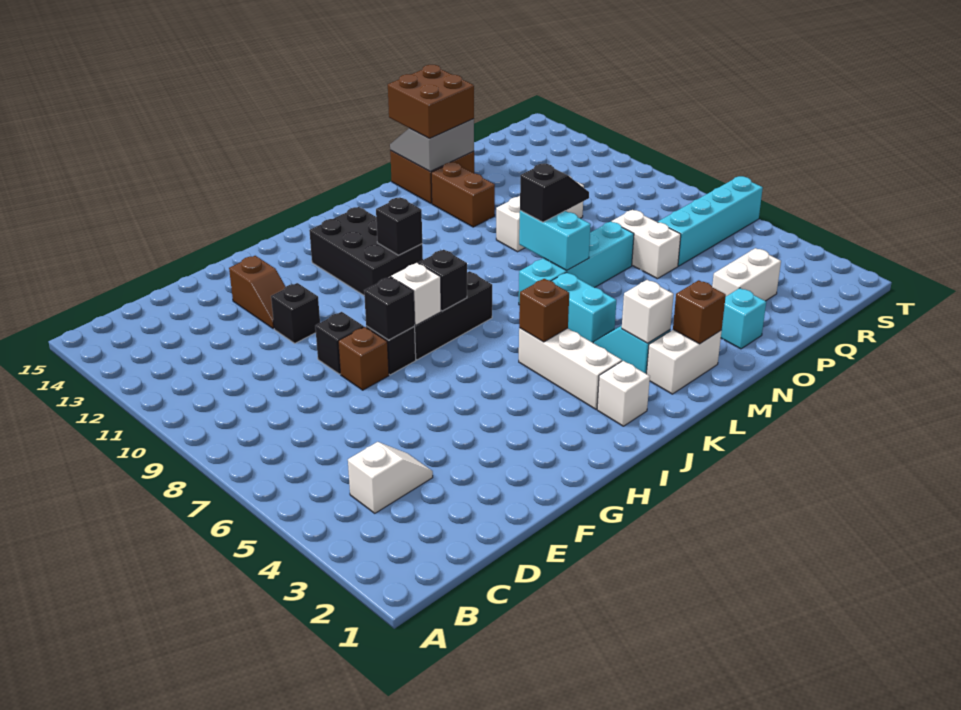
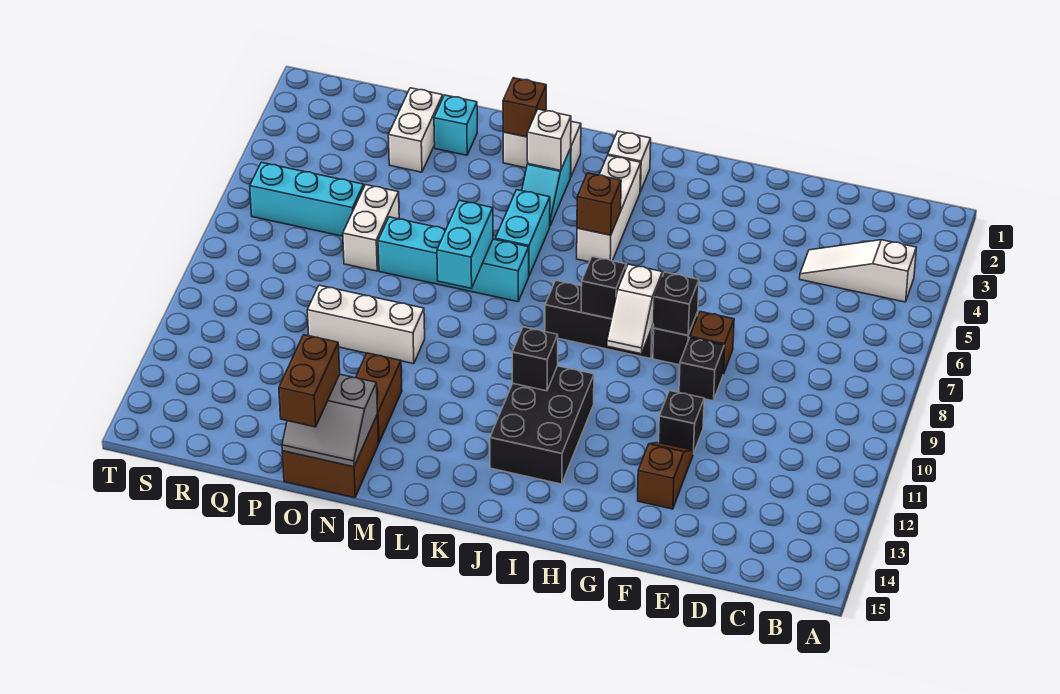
white slope C4:D4 level 1 top C -> white slope B4:D4 level 1 top B
black slope M8:N8 level 3 top M -> none
brown brick N14:O15 level 3 -> brown brick O14:O15 level 3
white brick P3:Q3 level 1 -> white brick P2:P3 level 1
cyan brick Q6:T6 level 1 -> cyan brick Q6:S6 level 1

